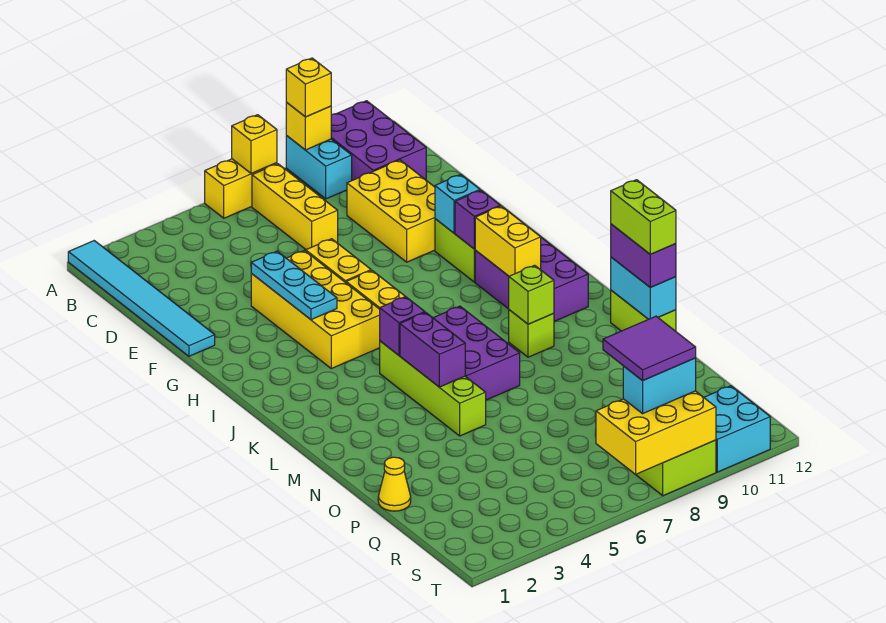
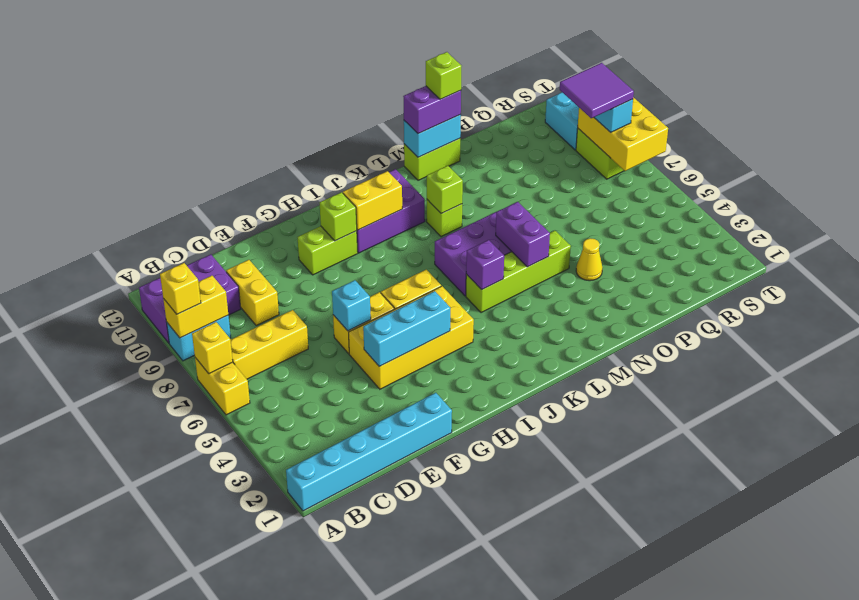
cyan tile A1:F1 level 1 -> cyan brick A1:F1 level 1
yellow brick A9 level 2 -> yellow brick A9:B9 level 2
yellow brick D9:F10 level 1 -> yellow brick D9:D10 level 1
cyan plate F4:H4 level 2 -> cyan brick F4:H4 level 2
cyan brick G10 level 2 -> cyan brick F6 level 2
purple brick H10 level 2 -> lime brick H10 level 2
purple brick L5:M5 level 2 -> purple brick M5:M6 level 2
lime brick M12:N12 level 4 -> lime brick N12 level 4
yellow cone P1 level 1 -> yellow cone O4 level 1

